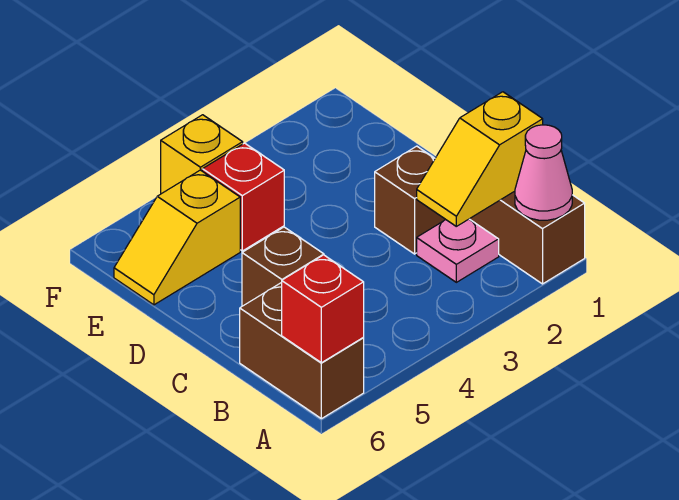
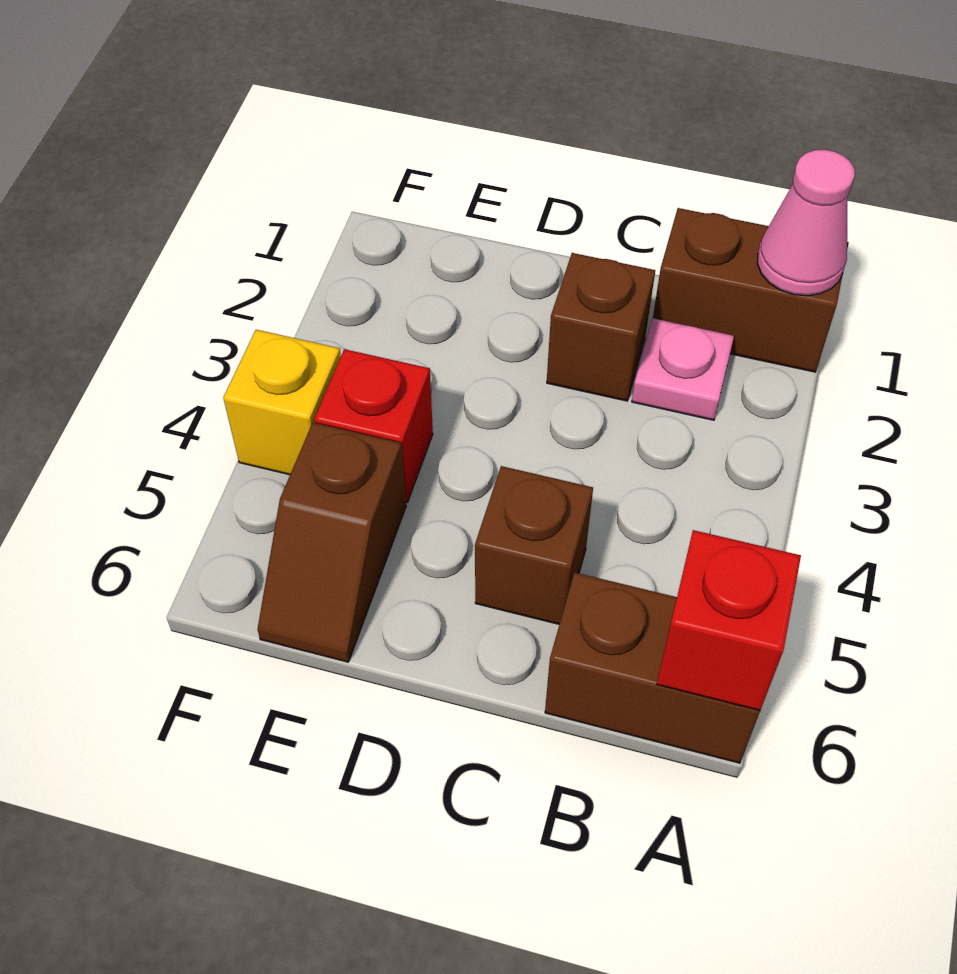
yellow slope B1:B2 level 2 top 1 -> none
yellow slope E5:E6 level 1 top 5 -> brown slope E5:E6 level 1 top 5

